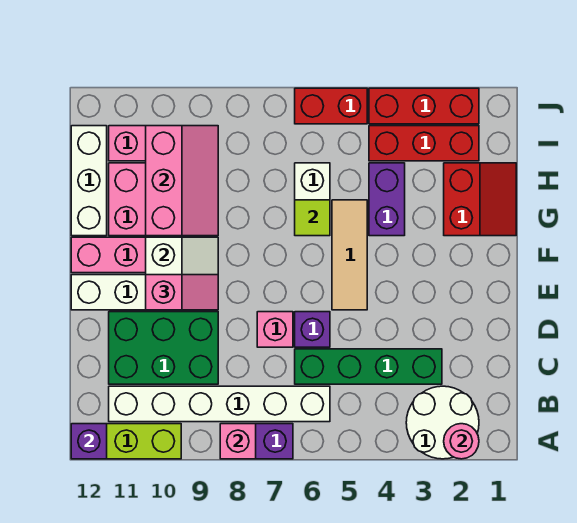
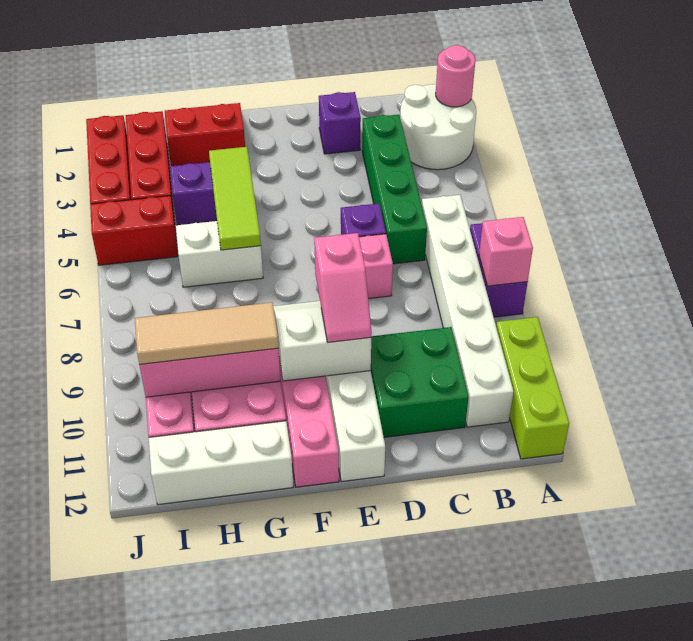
purple brick A12 level 2 -> purple brick D2 level 1
green brick C9:D11 level 1 -> green brick C10:D11 level 1
tan tile E5:G5 level 1 -> tan tile G10:I10 level 3
pink slope E9:E10 level 3 top 10 -> pink slope E9:E10 level 3 top 9
lime tile G6 level 2 -> lime tile G4:G6 level 2
red brick J5:J6 level 1 -> red brick I5:J5 level 1

